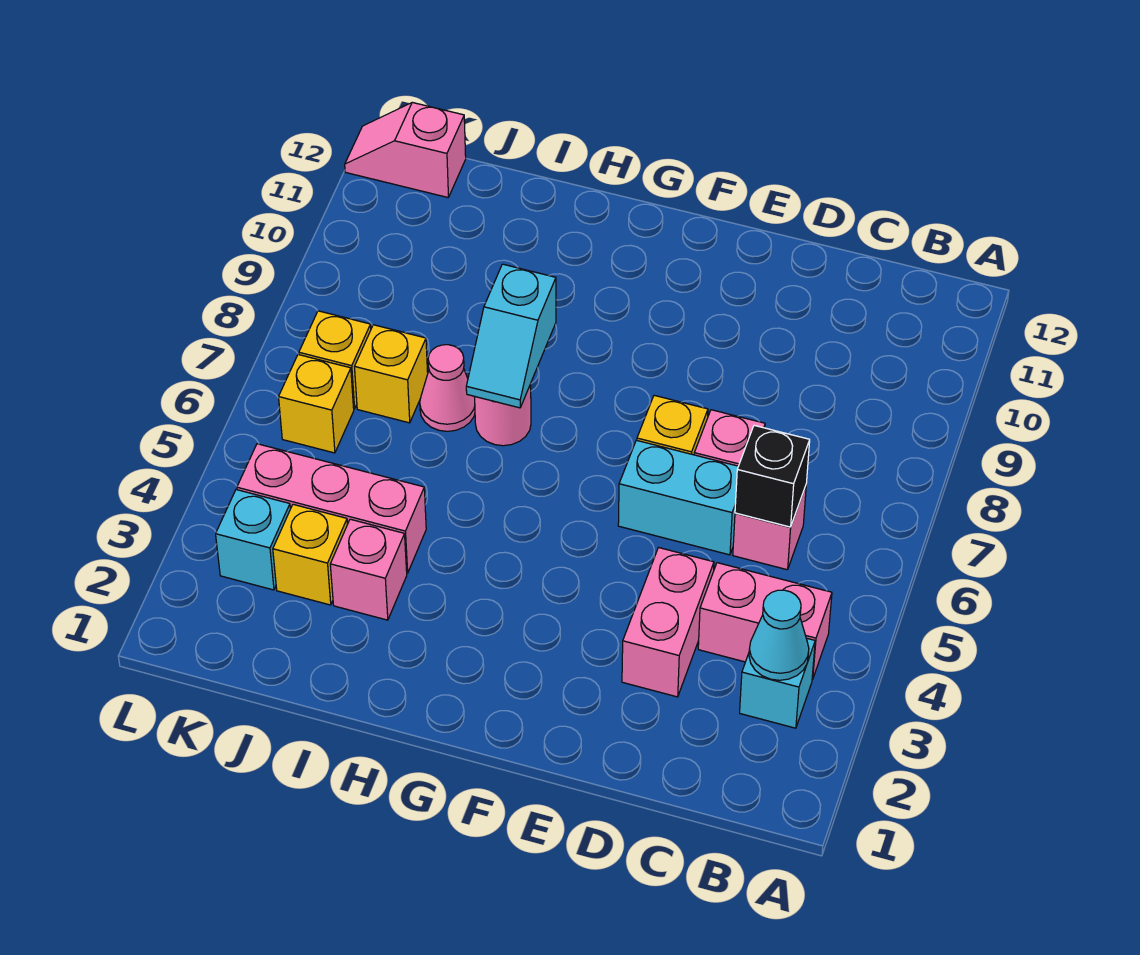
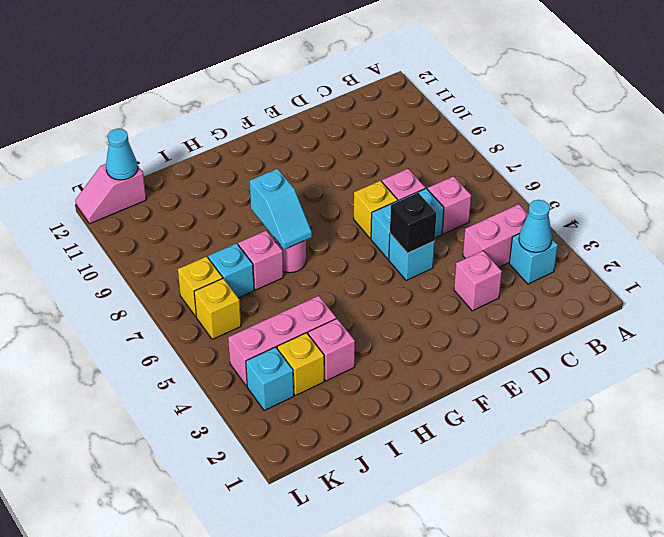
black brick C6 level 2 -> black brick E5 level 2
pink brick D3:D4 level 1 -> pink brick D3 level 1
none -> cyan brick E5 level 1
pink cone I7 level 1 -> pink brick I7 level 1
yellow brick J7 level 1 -> cyan brick J7 level 1
none -> cyan cone K12 level 2

